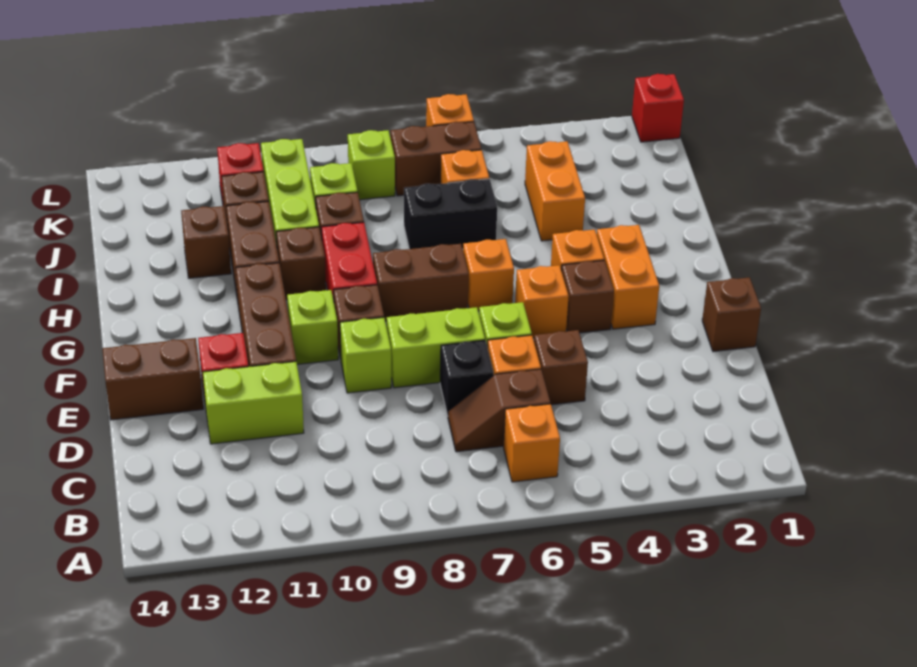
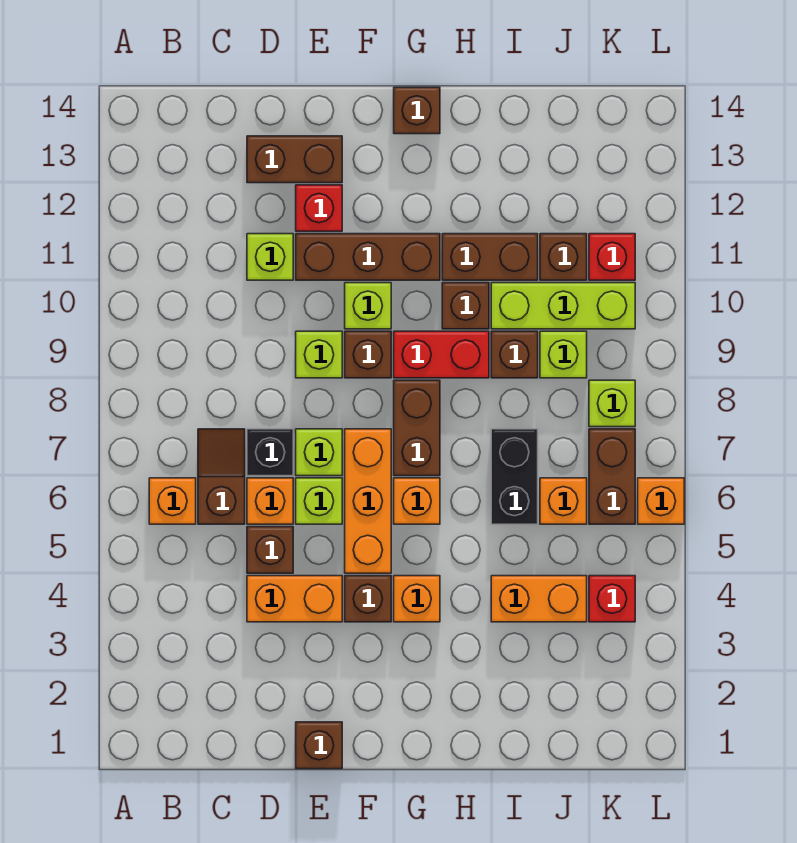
lime brick D11:D12 level 1 -> lime brick D11 level 1
lime brick E7:E8 level 1 -> lime brick E7 level 1
brown brick E13:E14 level 1 -> brown brick D13:E13 level 1
orange brick F3:G3 level 1 -> orange brick D4:E4 level 1
orange brick F5 level 1 -> orange brick F5:F7 level 1
brown brick I12 level 1 -> brown brick G14 level 1
red brick L1 level 1 -> red brick K4 level 1

